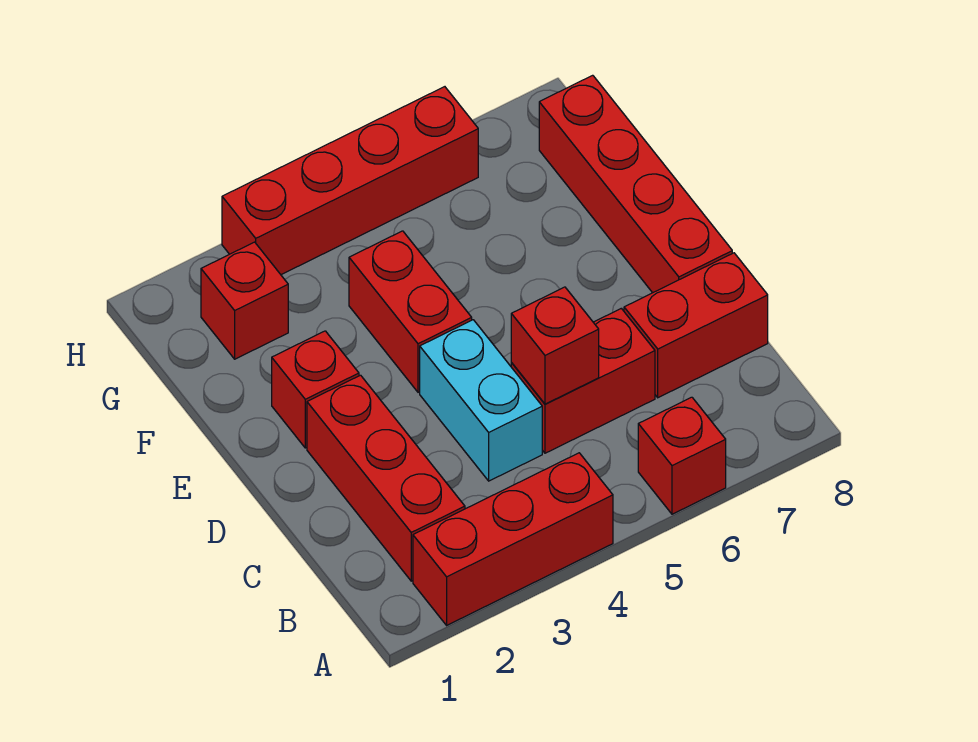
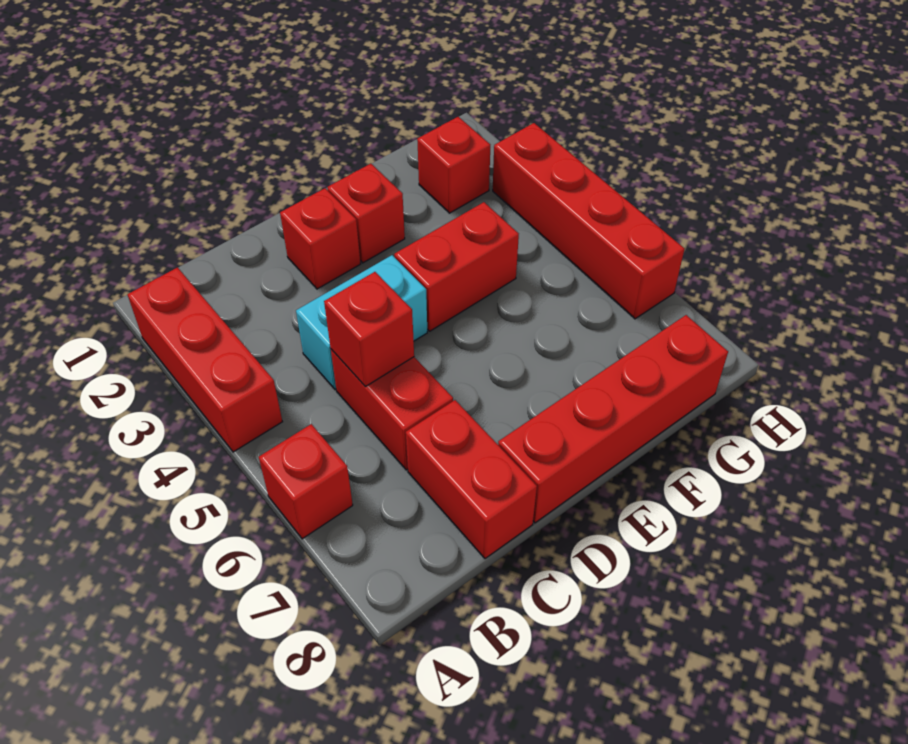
red brick B2:D2 level 1 -> red brick D2 level 1

